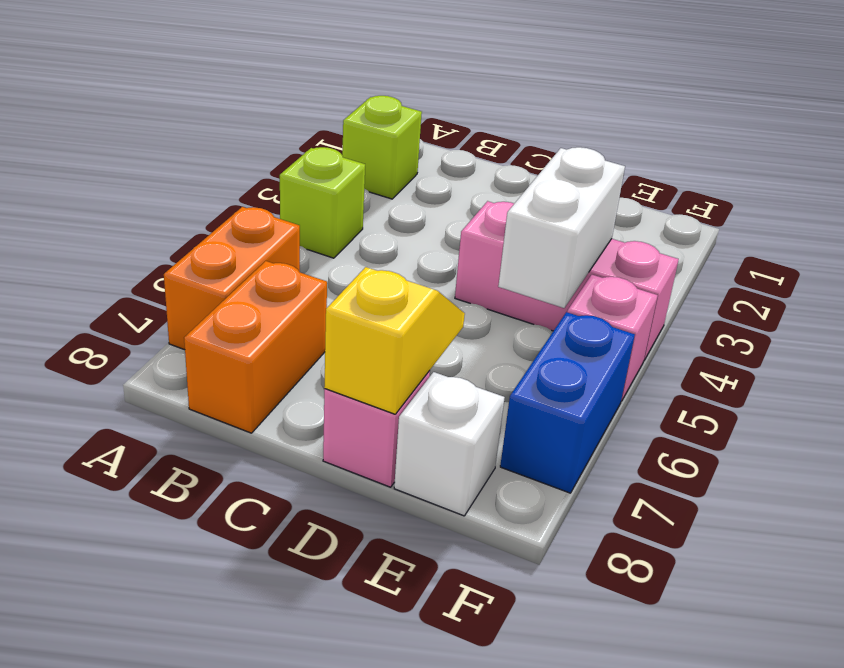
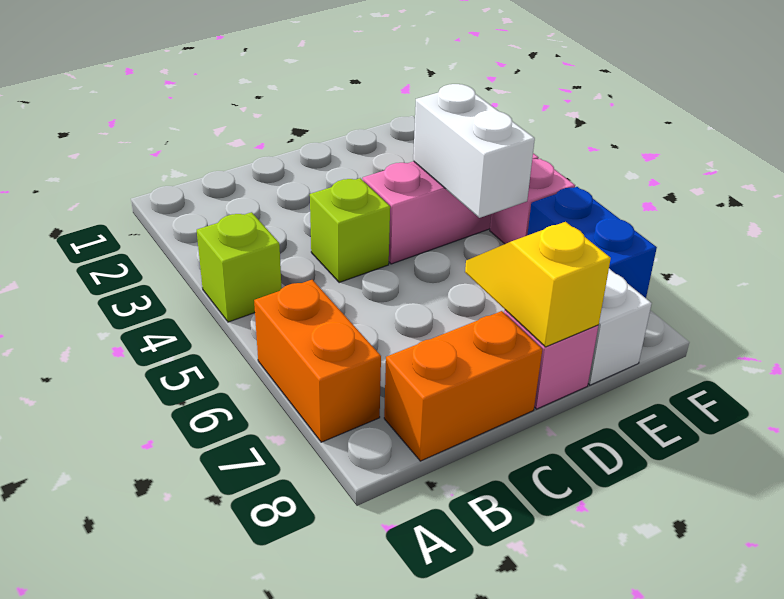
lime brick A2 level 1 -> lime brick C4 level 1
orange brick B7:B8 level 1 -> orange brick B8:C8 level 1

